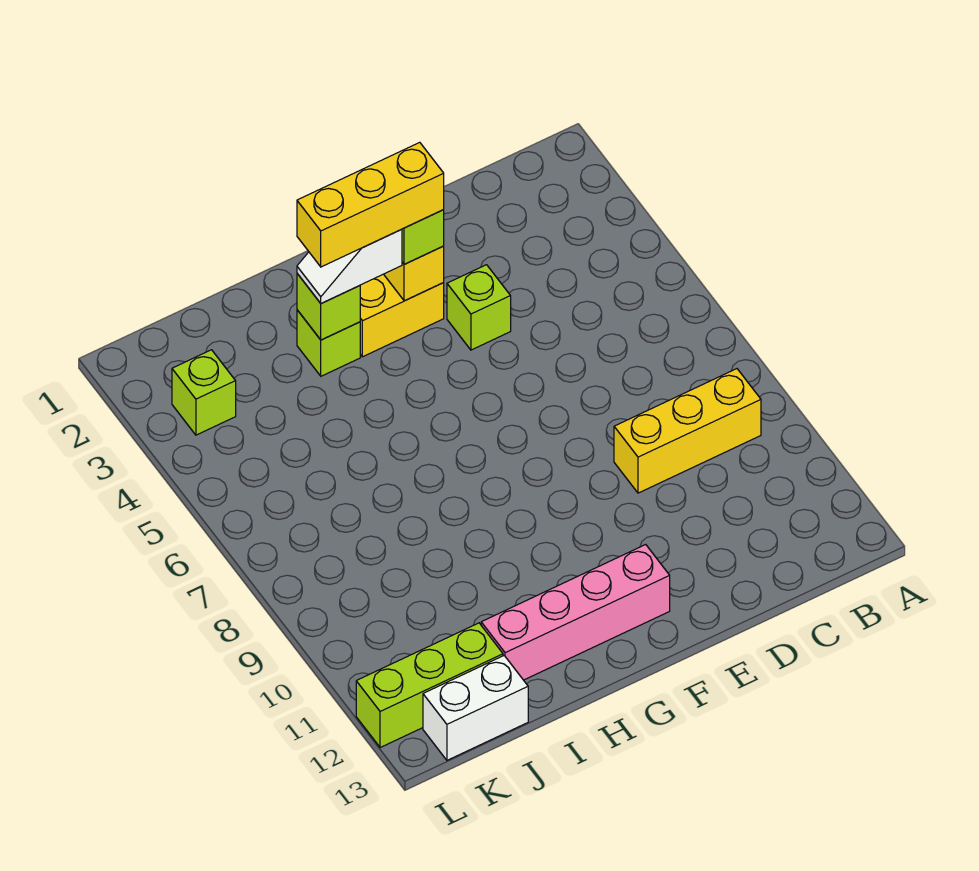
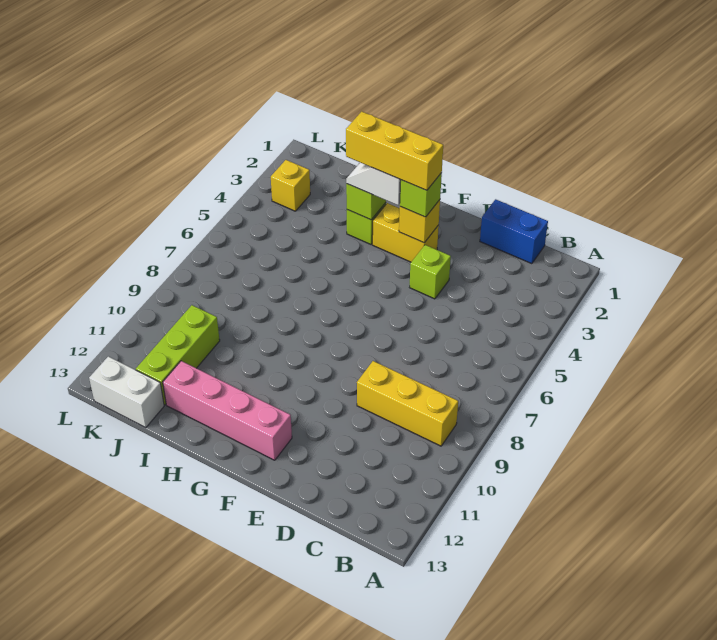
none -> blue brick C1:D1 level 1
lime brick J12:L12 level 1 -> lime brick J10:J12 level 1
lime brick K3 level 1 -> yellow brick K3 level 1

